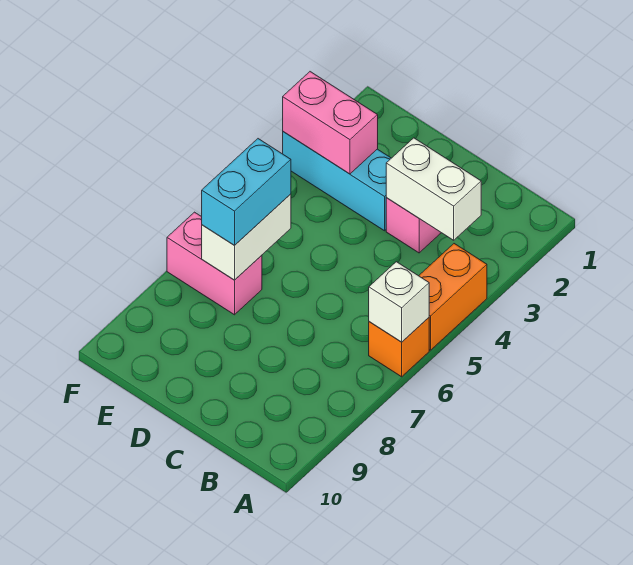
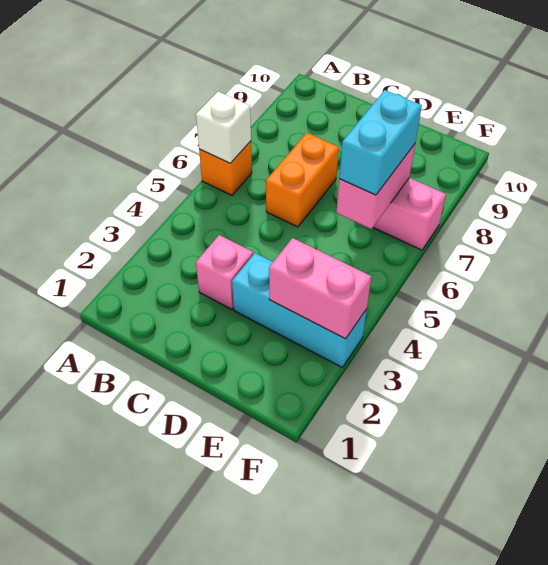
orange brick A4:A5 level 1 -> orange brick C6:C7 level 1
white brick B3:C3 level 2 -> none
white brick E6:E7 level 2 -> pink brick E6:E7 level 2

